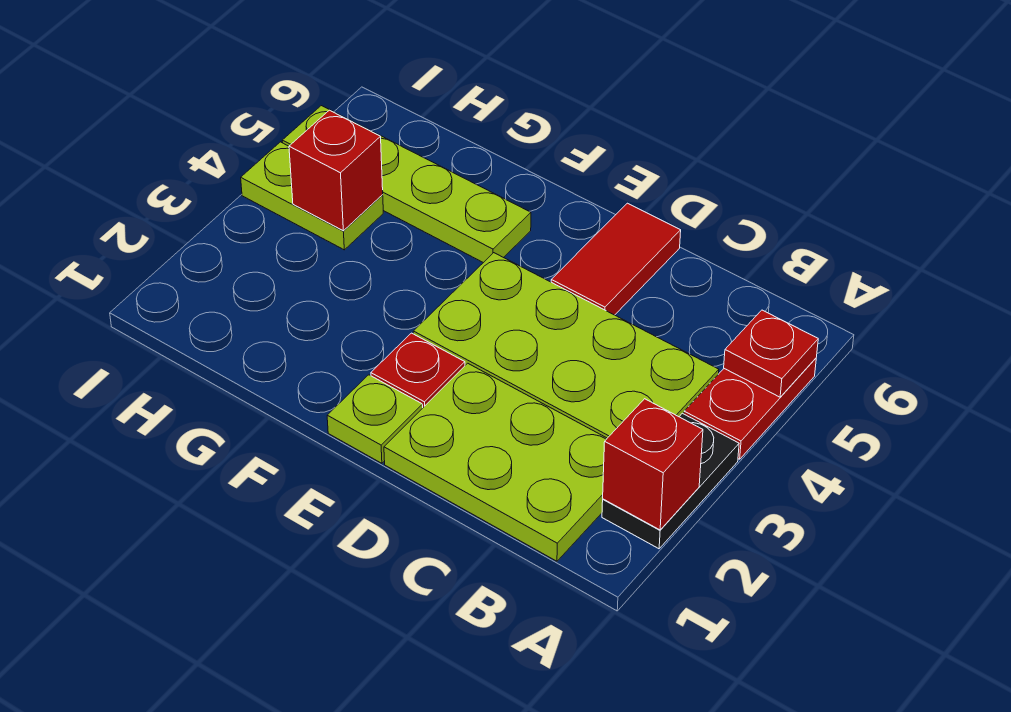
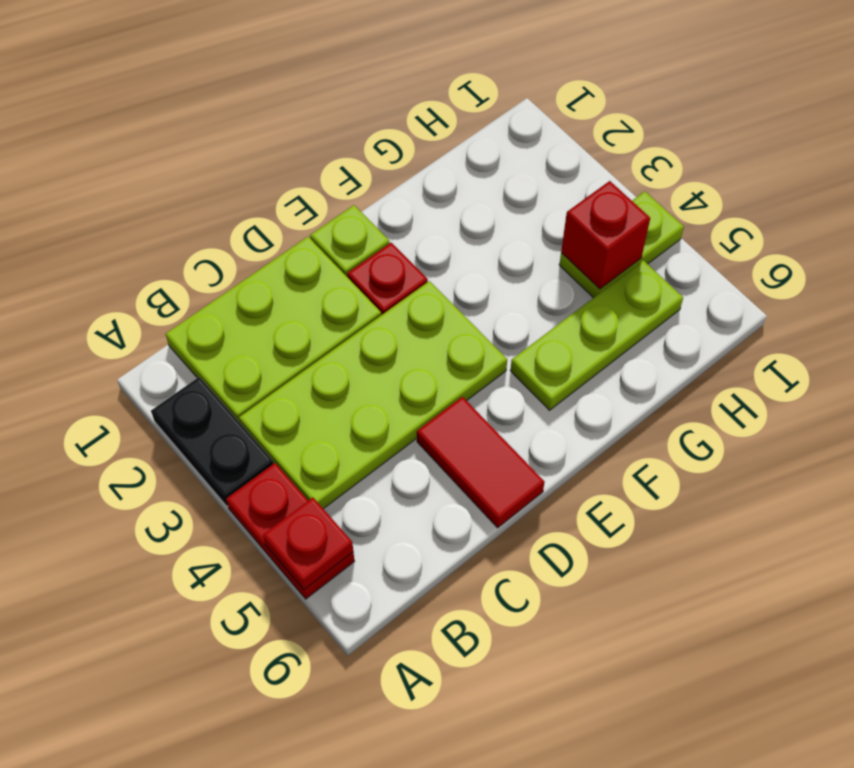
red brick A2 level 2 -> none
lime plate F5:I5 level 1 -> lime plate F5:H5 level 1

